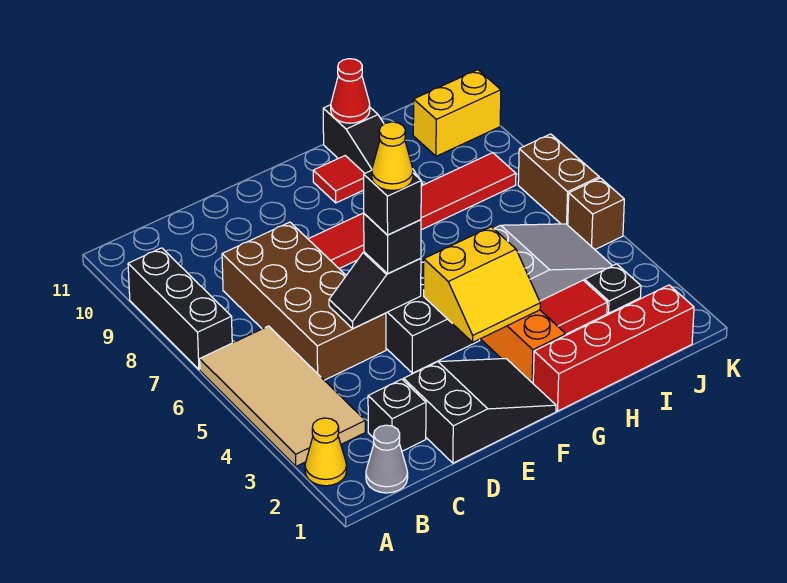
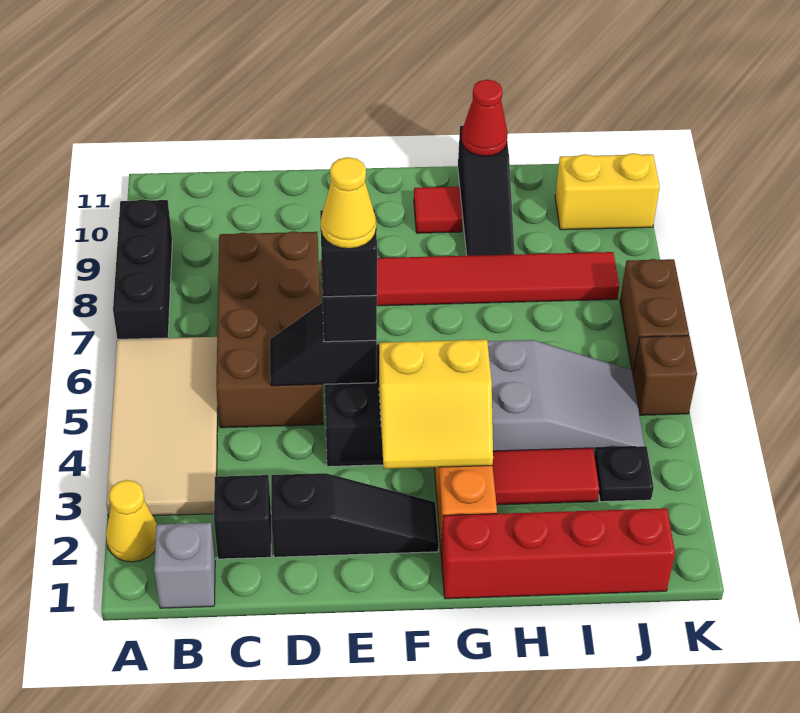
grey cone B1 level 1 -> grey brick B1 level 1
black slope D1:F2 level 1 top D -> black slope D2:F2 level 1 top D

